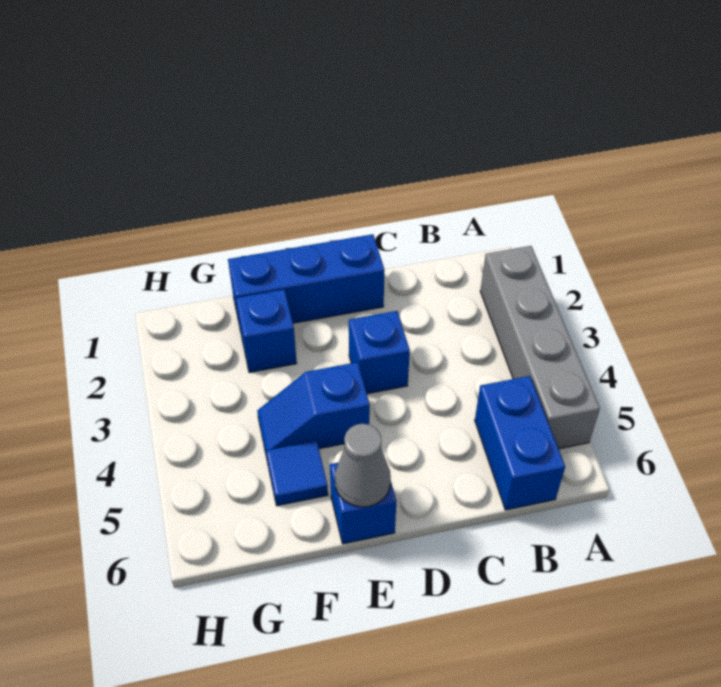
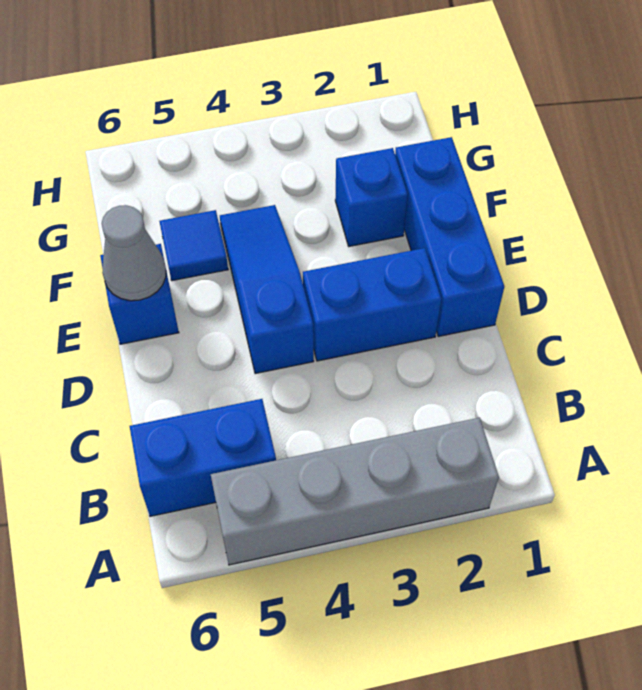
blue brick D3 level 1 -> blue brick D2:D3 level 1
blue slope E4:F4 level 1 top E -> blue slope D4:F4 level 1 top D

